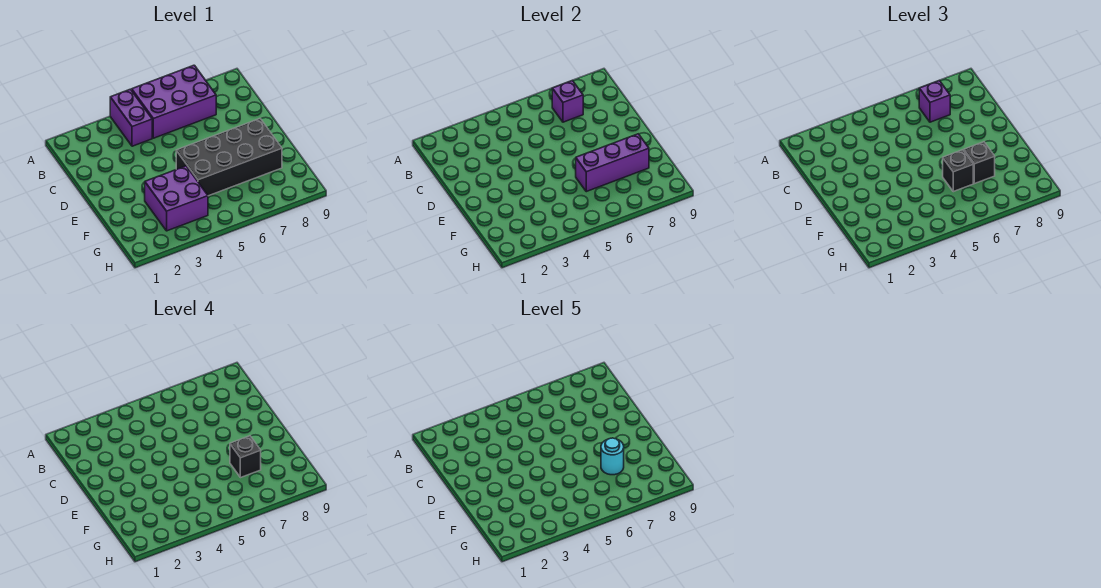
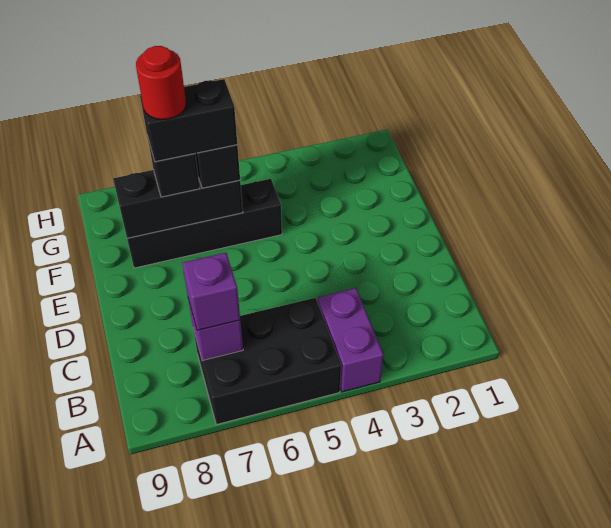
purple brick A5:B7 level 1 -> black brick A5:B7 level 1
black brick E5:F8 level 1 -> black brick F5:F8 level 1
purple brick F3:G4 level 1 -> none
purple brick F6:F8 level 2 -> black brick F6:F8 level 2
black brick F7 level 4 -> black brick F6:F7 level 4
cyan round brick F7 level 5 -> red round brick F7 level 5

